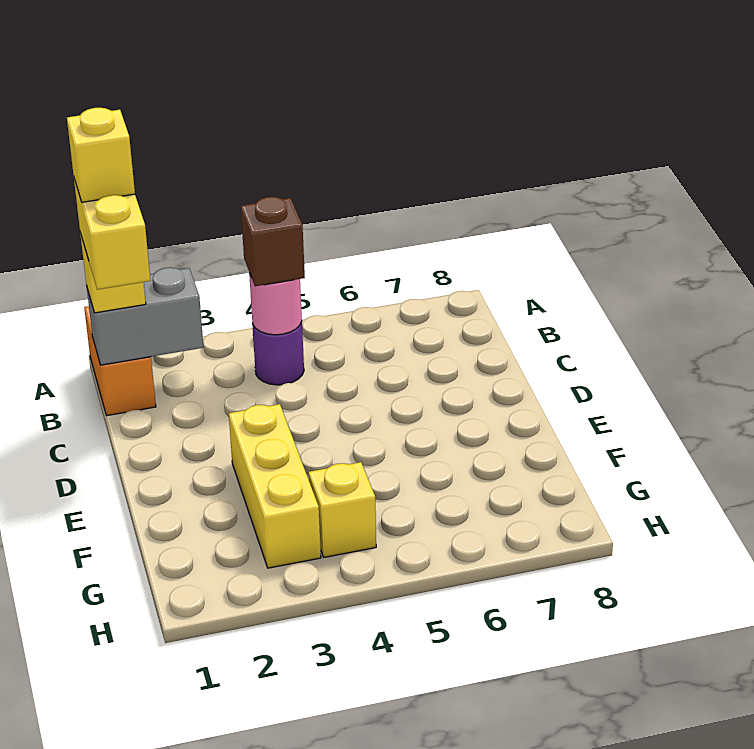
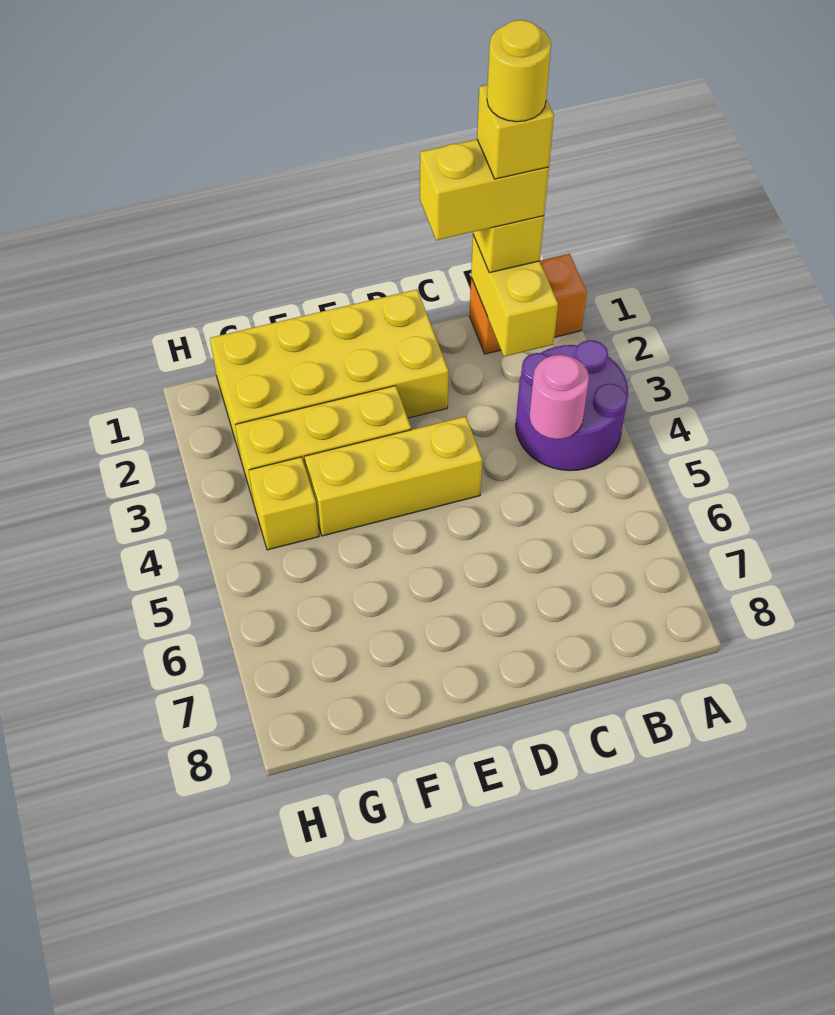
grey brick B1:B2 level 2 -> yellow brick B1:B2 level 2
none -> yellow round brick B1 level 6
purple round brick B4 level 1 -> purple round brick A3:B4 level 1
brown brick B4 level 3 -> none
none -> yellow brick D1:G2 level 1
none -> yellow brick D4:F4 level 1

